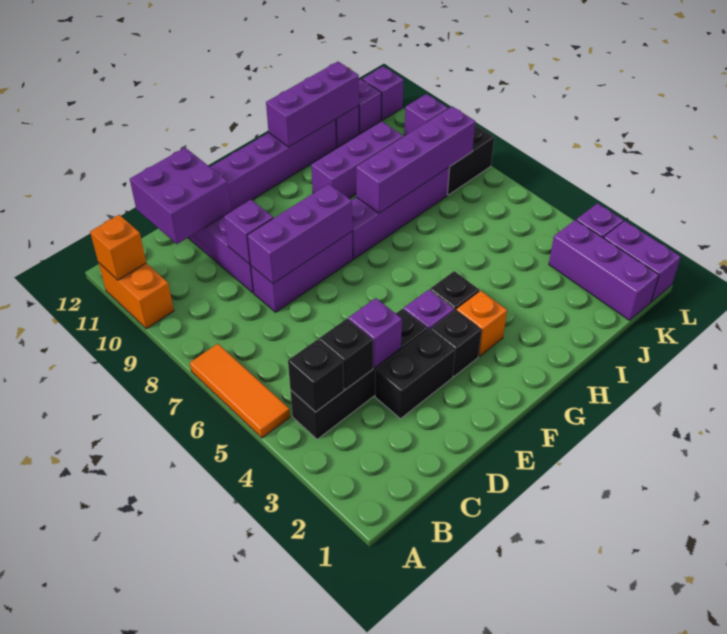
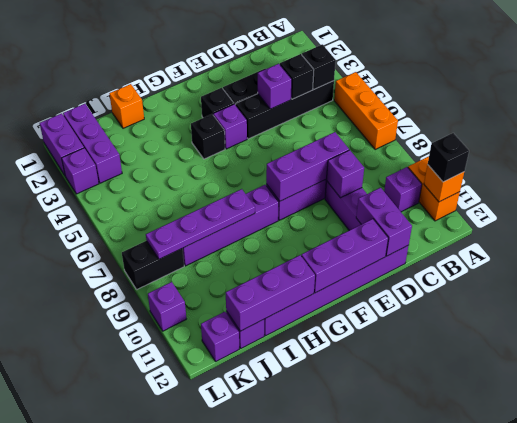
orange tile A5:A7 level 1 -> orange brick A5:A7 level 1
none -> black brick A11 level 3
purple brick C11:D12 level 2 -> purple brick D11:D12 level 2
orange brick G3 level 1 -> orange brick I1 level 1
purple brick H8:K8 level 2 -> purple plate H8:K8 level 2
purple brick H10:J10 level 1 -> purple brick E12:G12 level 2
purple brick L12 level 1 -> purple brick B10 level 1

